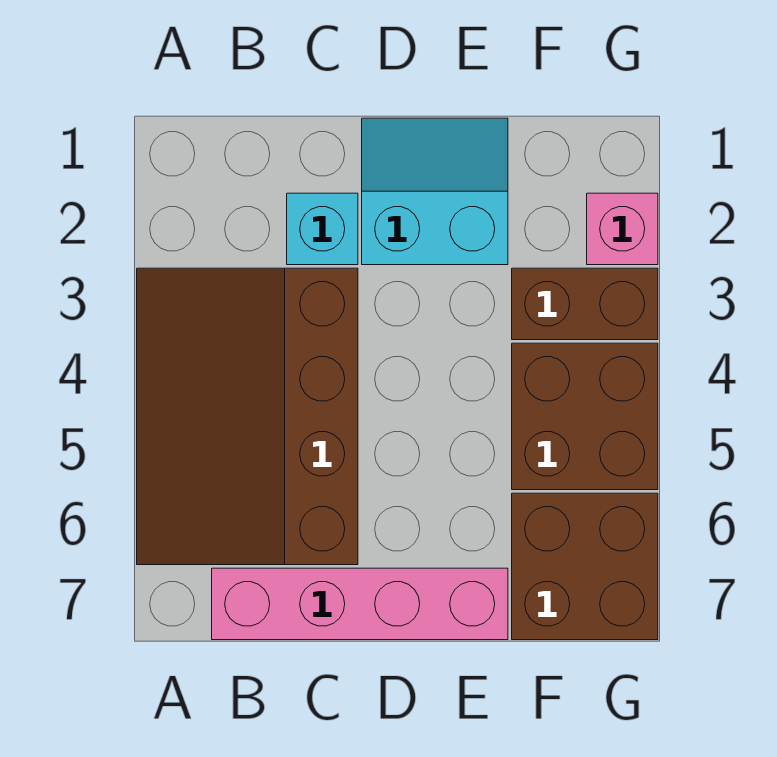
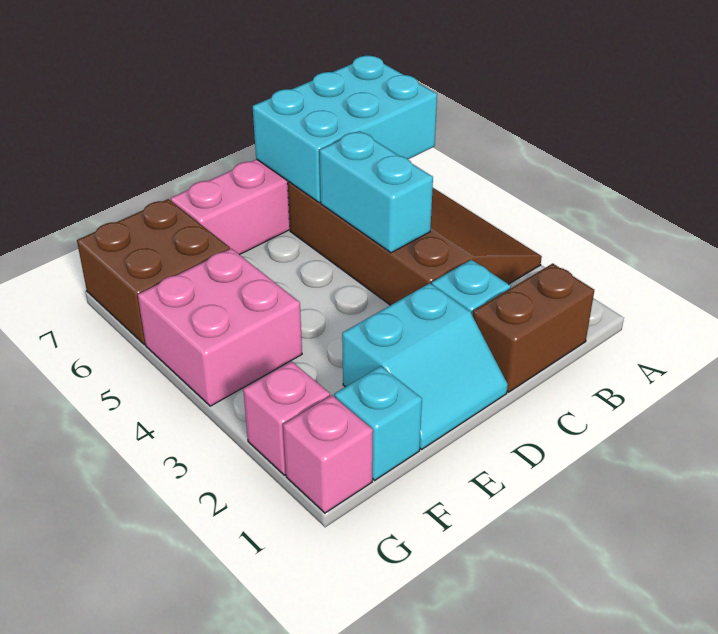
none -> cyan brick A6:C7 level 2
none -> cyan brick C4:C5 level 2
none -> cyan brick F1 level 1
brown brick F3:G3 level 1 -> brown brick B1:C1 level 1
brown brick F4:G5 level 1 -> pink brick F4:G5 level 1
none -> pink brick G1 level 1

